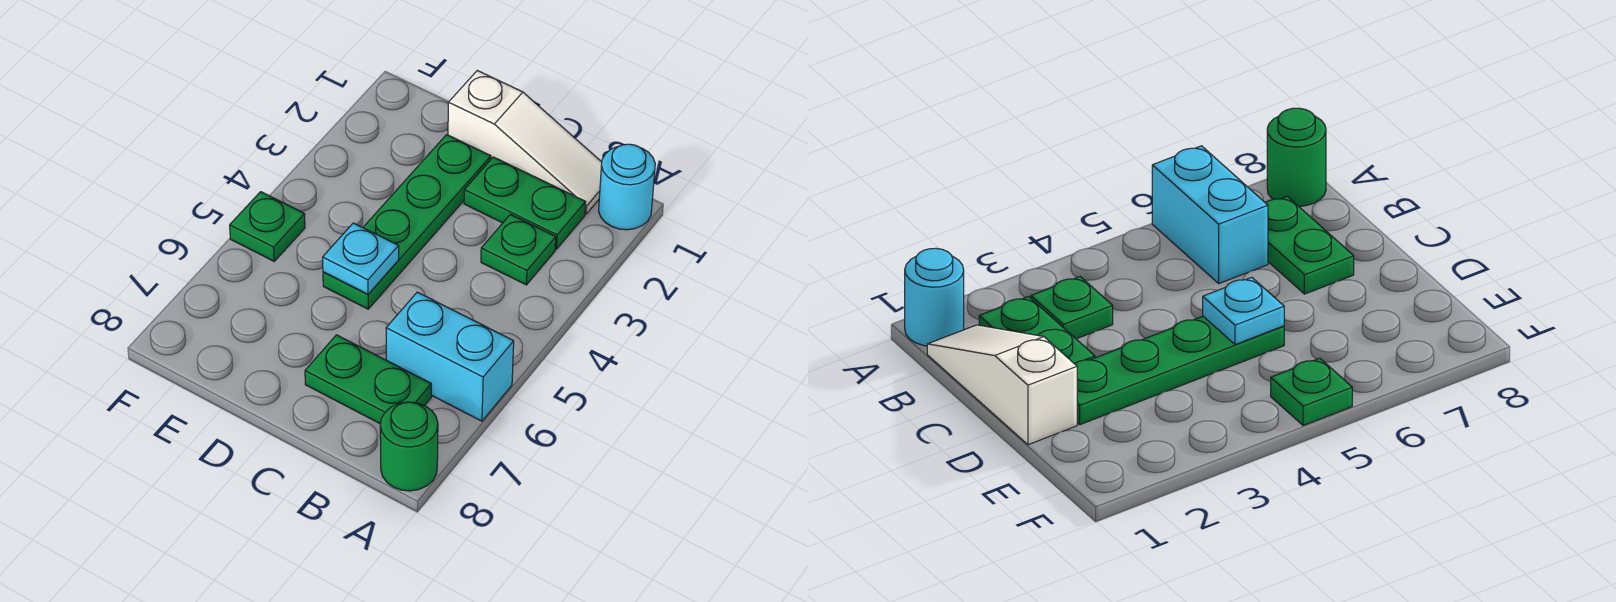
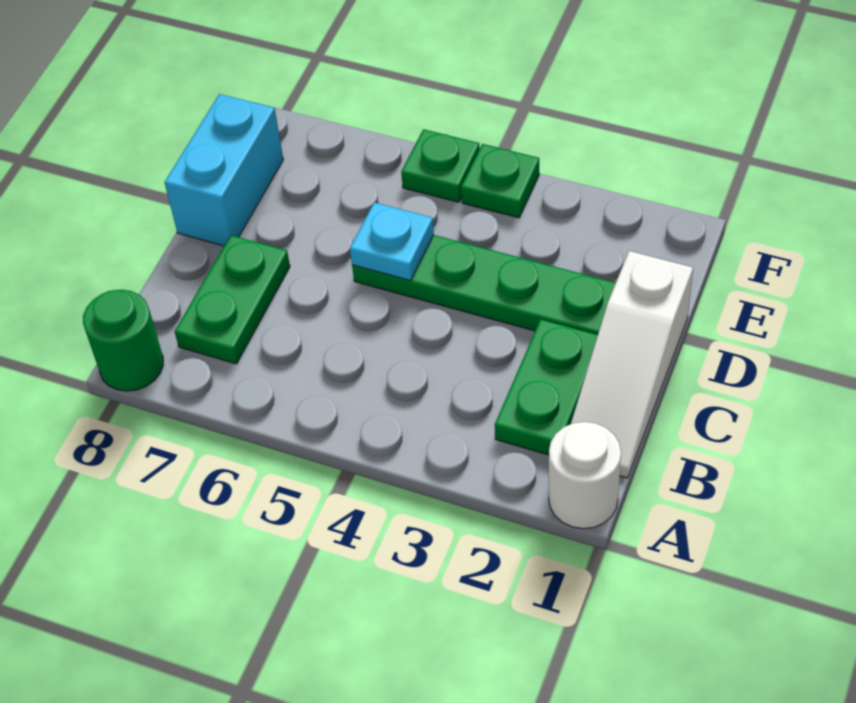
cyan round brick A1 level 1 -> white round brick A1 level 1
cyan brick A6:B6 level 1 -> cyan brick D8:E8 level 1
green plate B3 level 1 -> green plate F4 level 1

